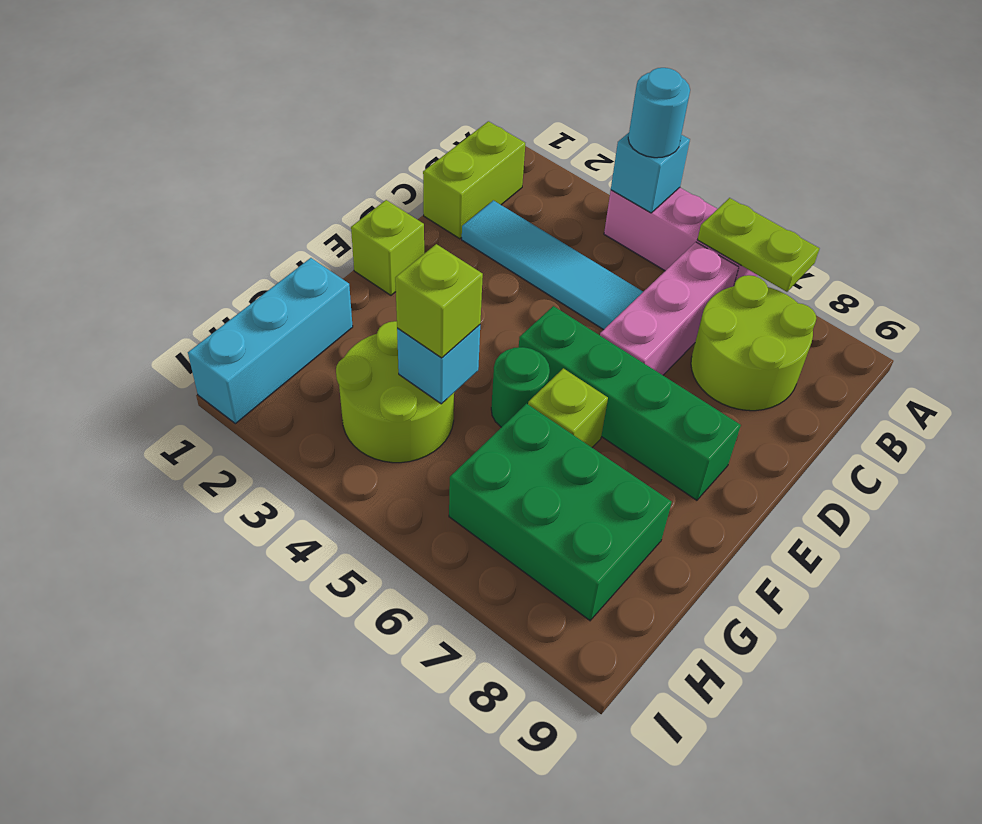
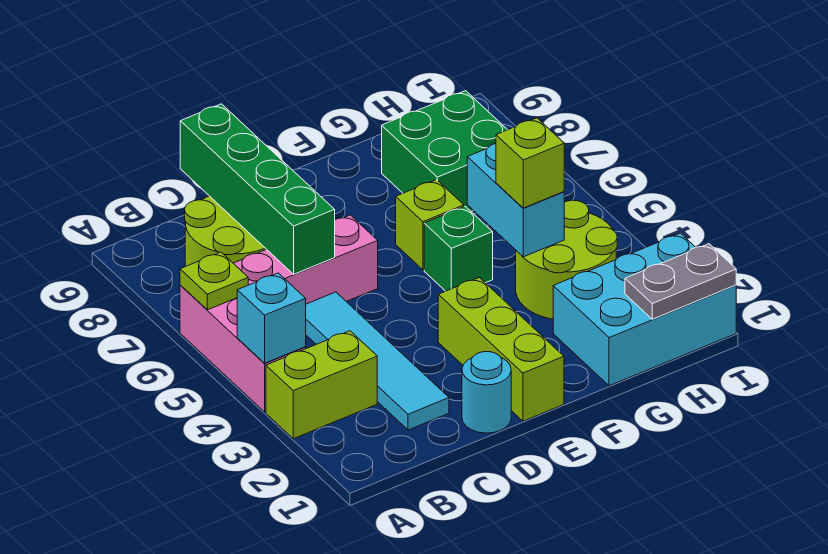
cyan round brick A4 level 3 -> cyan round brick D1 level 1
lime plate A6:A7 level 2 -> lime plate A6 level 2
lime brick B1:C1 level 1 -> lime brick A3:B3 level 1
lime brick E1 level 1 -> lime brick E1:E3 level 1
green brick E5:E8 level 1 -> green brick C6:C9 level 2
green round brick F5 level 1 -> green brick F5 level 1
cyan brick G1:I1 level 1 -> cyan brick G1:I2 level 1
cyan brick G4 level 2 -> cyan brick G4:G5 level 2
green brick G6:H8 level 1 -> green brick G7:H8 level 1
none -> grey plate H1:I1 level 2

